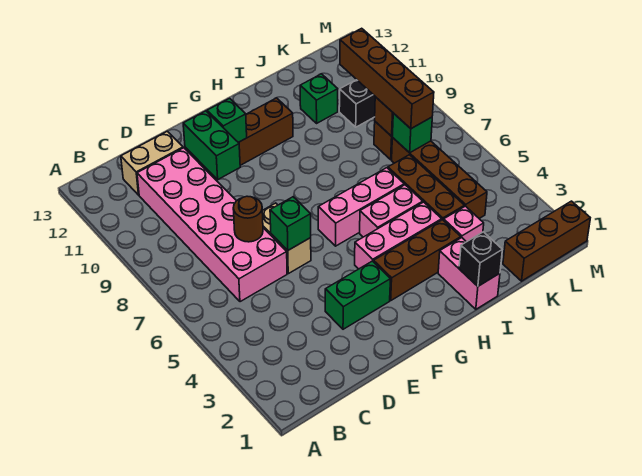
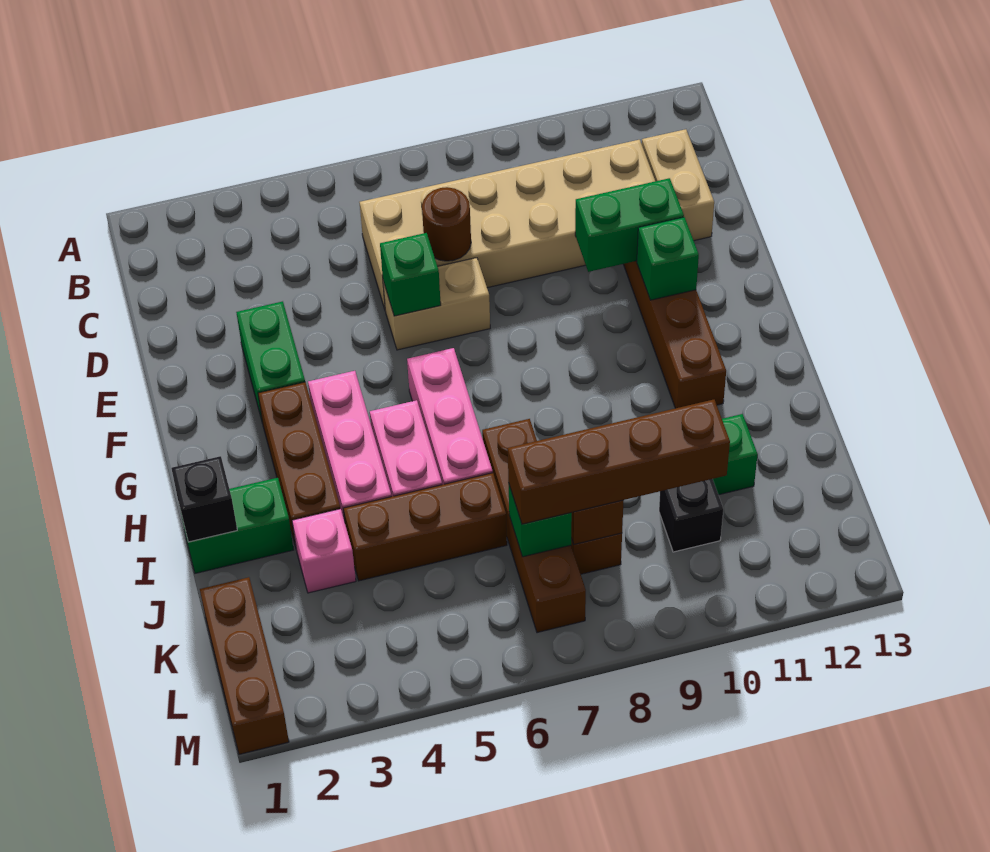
pink brick C6:D11 level 1 -> tan brick C6:D11 level 1
pink brick I1:I2 level 1 -> green brick I1:I2 level 1
brown brick K4:K7 level 1 -> brown brick I7:L7 level 1

